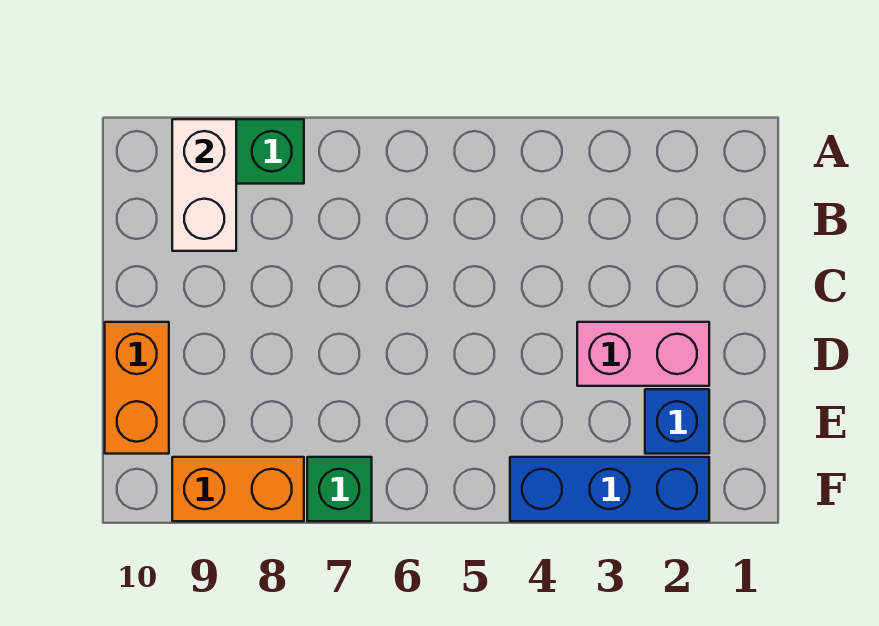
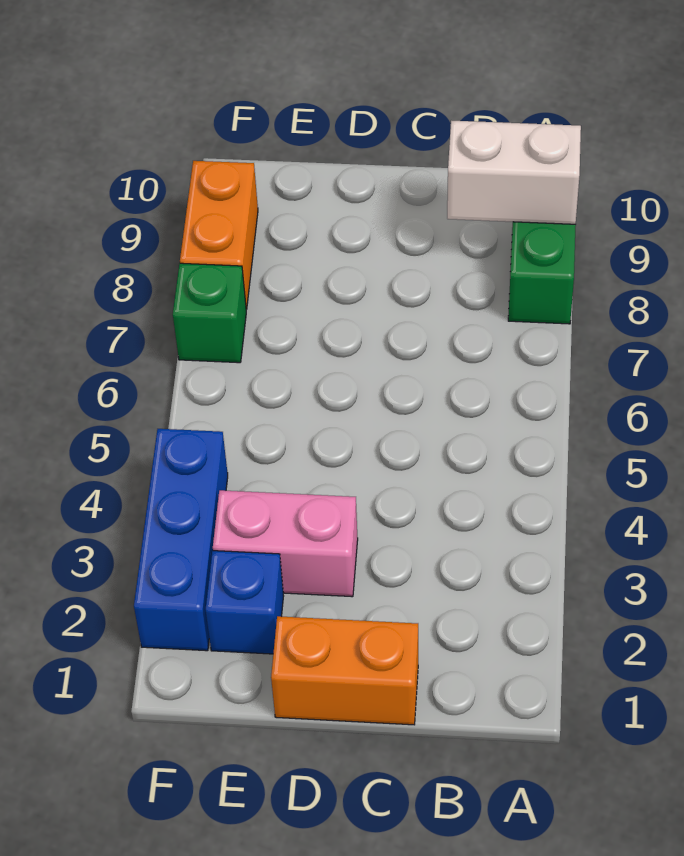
pink brick D2:D3 level 1 -> pink brick D3:E3 level 1
orange brick D10:E10 level 1 -> orange brick C1:D1 level 1

